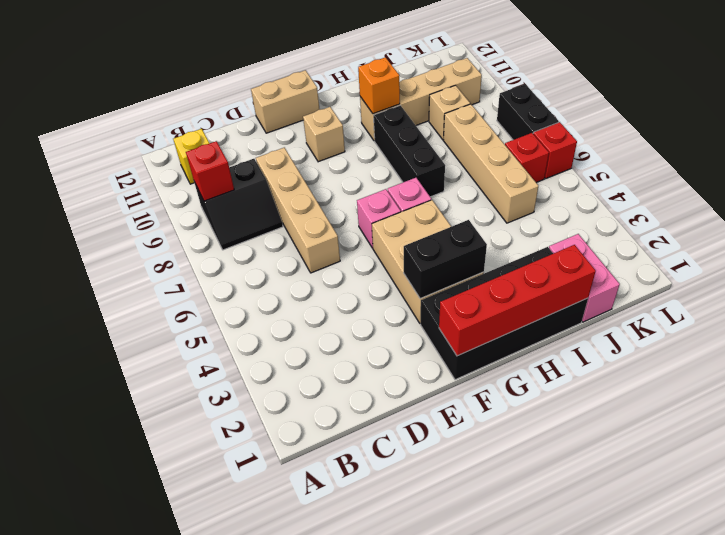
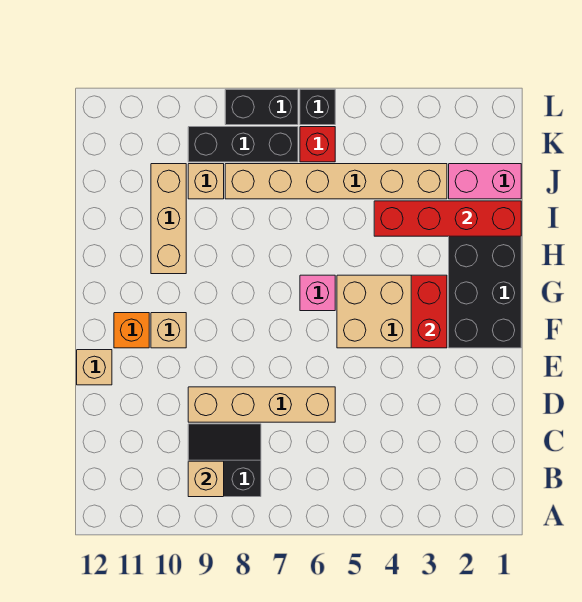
black slope B8:C9 level 1 top 9 -> black slope B8:C9 level 1 top B
red brick B9 level 2 -> tan brick B9 level 2
yellow brick B11 level 1 -> none
tan brick E12:F12 level 1 -> tan brick E12 level 1
red brick F1:I1 level 2 -> red brick I1:I4 level 2
black brick F3:G3 level 2 -> red brick F3:G3 level 2
pink brick F6 level 1 -> none
black brick H7:H9 level 1 -> black brick K7:K9 level 1
tan brick H10:K10 level 1 -> tan brick H10:J10 level 1
orange brick H10 level 2 -> orange brick F11 level 1
tan brick J5:J8 level 1 -> tan brick J3:J8 level 1
red brick L6 level 1 -> black brick L6 level 1

